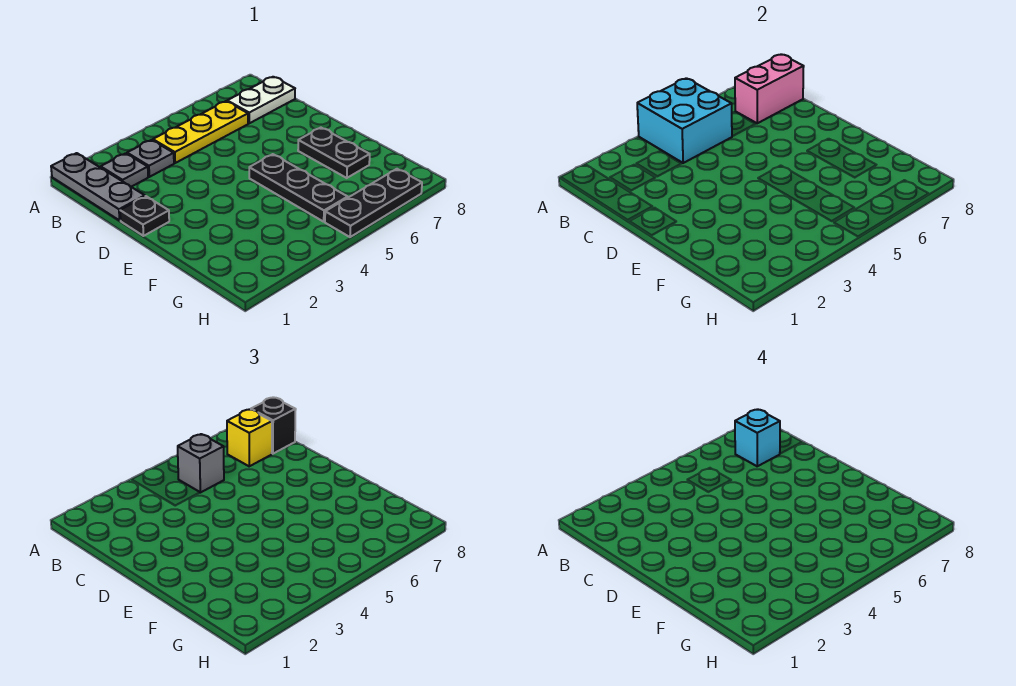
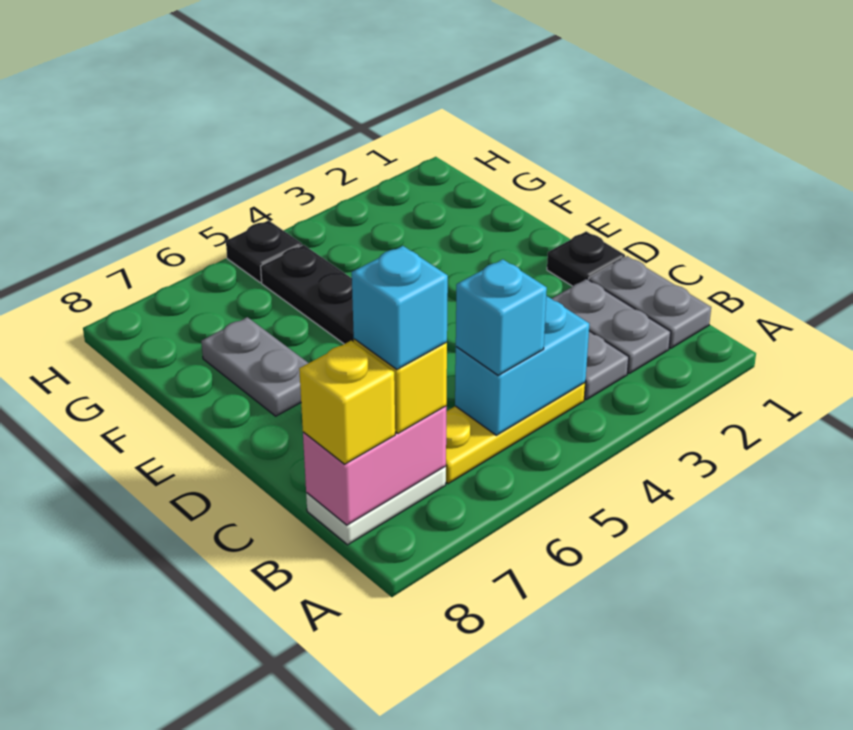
grey plate A1:C1 level 1 -> grey plate B1:C1 level 1
cyan brick A4:B5 level 2 -> cyan brick B4:B5 level 2
grey plate B2 level 1 -> grey plate B2:C2 level 1
grey brick B5 level 3 -> cyan brick B5 level 3
black brick B8 level 3 -> yellow brick B8 level 3
black plate E7:F7 level 1 -> grey plate E7:F7 level 1
black plate H5:H7 level 1 -> black plate H5 level 1

